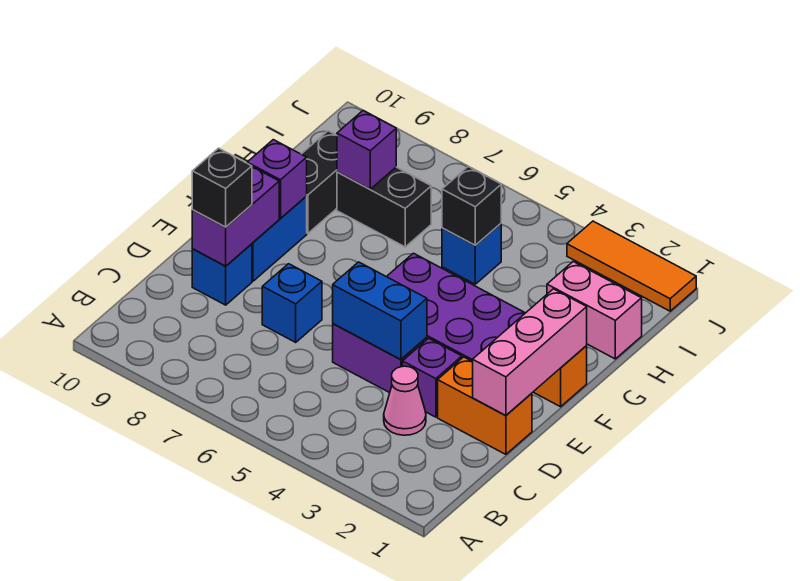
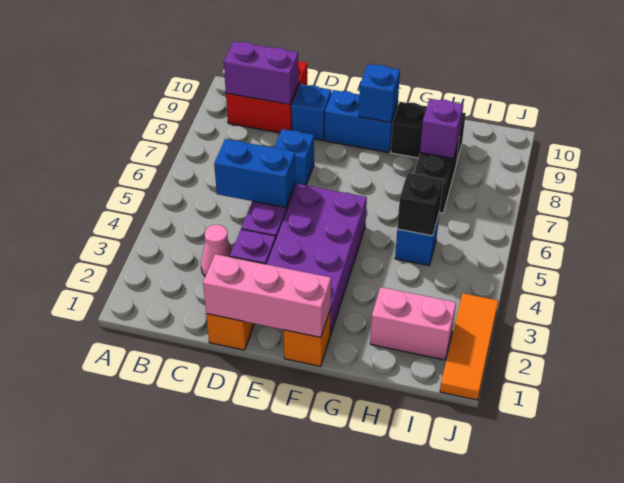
none -> red brick B9:C10 level 1
blue brick D4:D5 level 2 -> blue brick C5:D5 level 2
purple brick D9:E9 level 2 -> purple brick B9:C9 level 2
black brick D9 level 3 -> none
purple brick F9 level 2 -> blue brick F9 level 2
pink brick H1:H2 level 1 -> pink brick H2:I2 level 1

